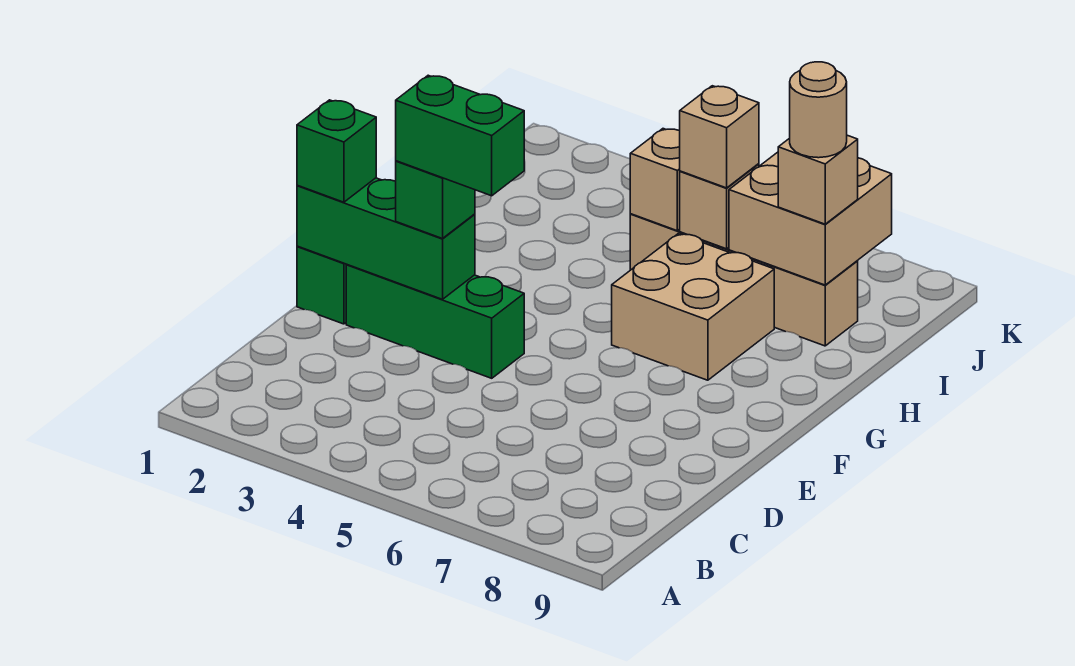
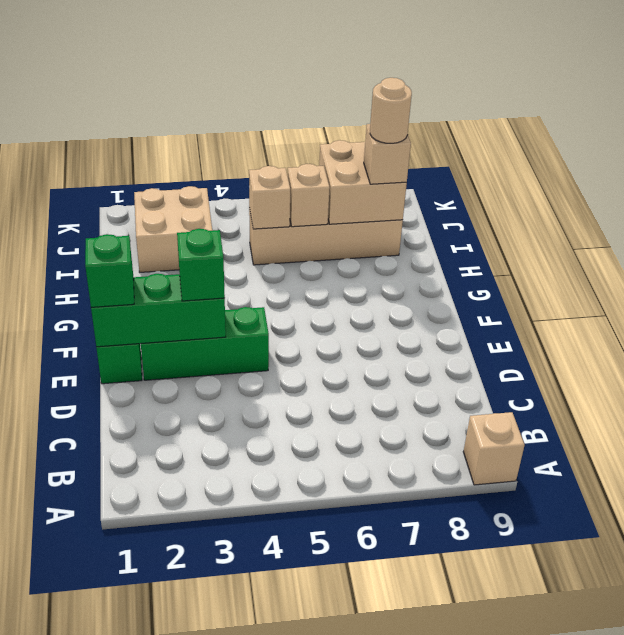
green brick E3:E4 level 4 -> none
tan brick G6:H7 level 1 -> tan brick I2:J3 level 1
tan brick I6 level 3 -> tan brick A9 level 1

